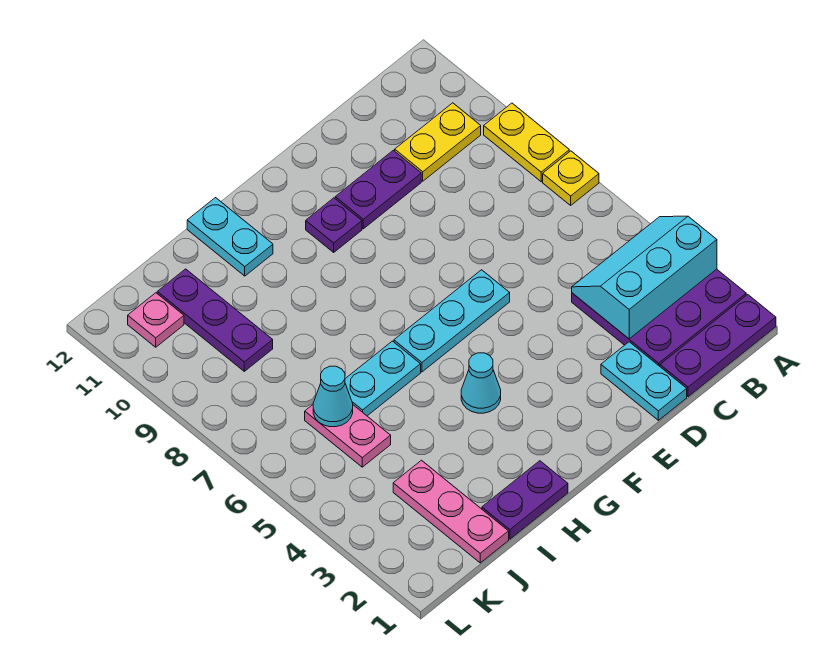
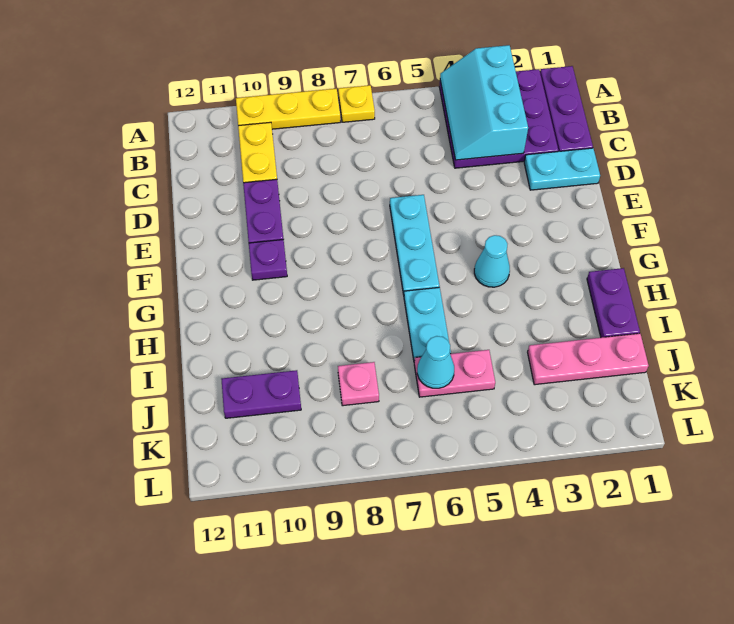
yellow plate A8:A9 level 1 -> yellow plate A8:A10 level 1
cyan plate H11:H12 level 1 -> none
purple plate J9:J11 level 1 -> purple plate J10:J11 level 1
pink plate K11 level 1 -> pink plate J8 level 1

